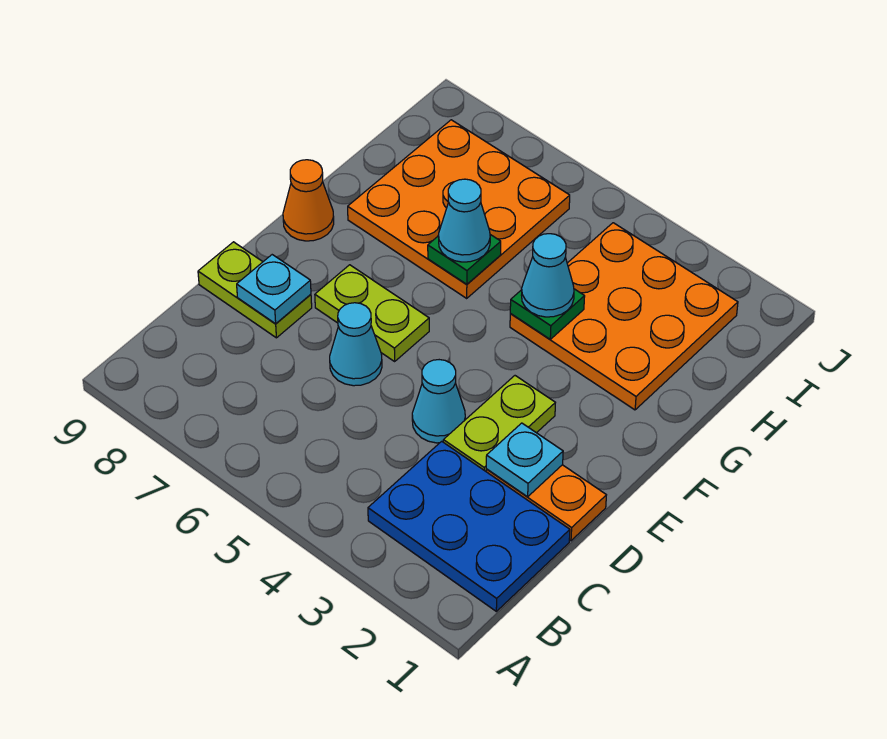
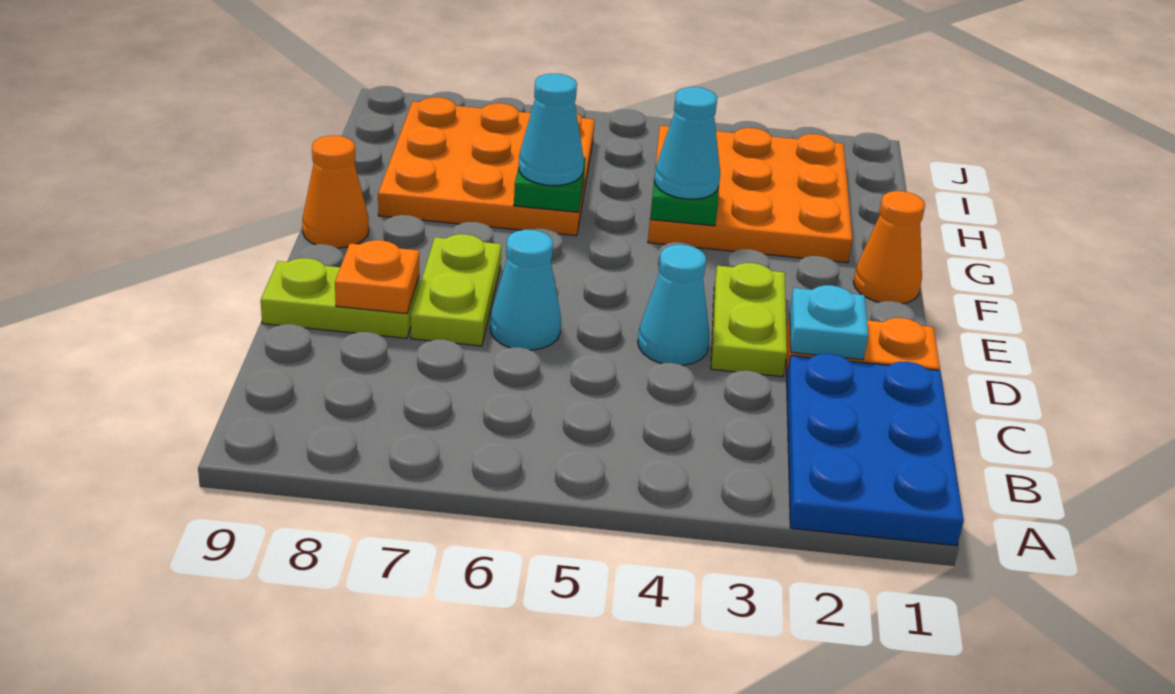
blue plate B1:C3 level 1 -> blue plate A1:C2 level 1
cyan plate D8 level 2 -> orange plate D8 level 2
lime plate E6:E7 level 1 -> lime plate D7:E7 level 1
none -> orange cone F1 level 1

